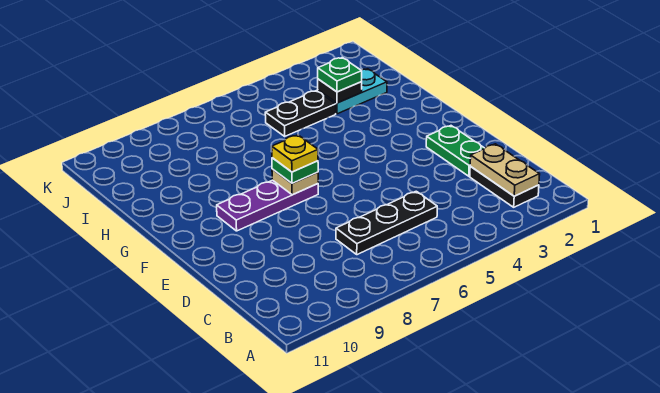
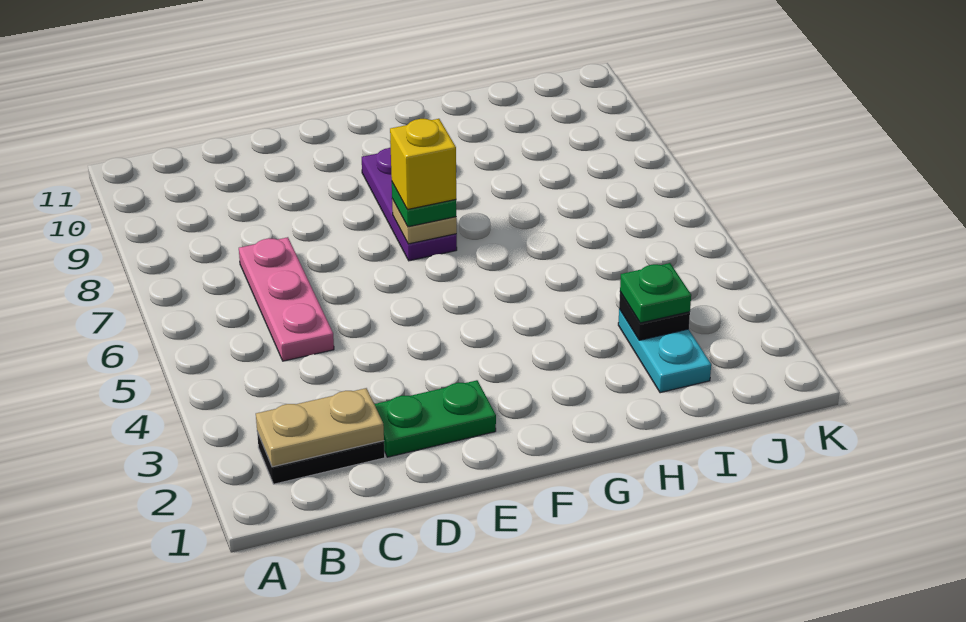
black plate C5:C7 level 1 -> pink plate C5:C7 level 1
yellow plate F7 level 4 -> yellow brick F7 level 4
black plate I4:I5 level 1 -> none

